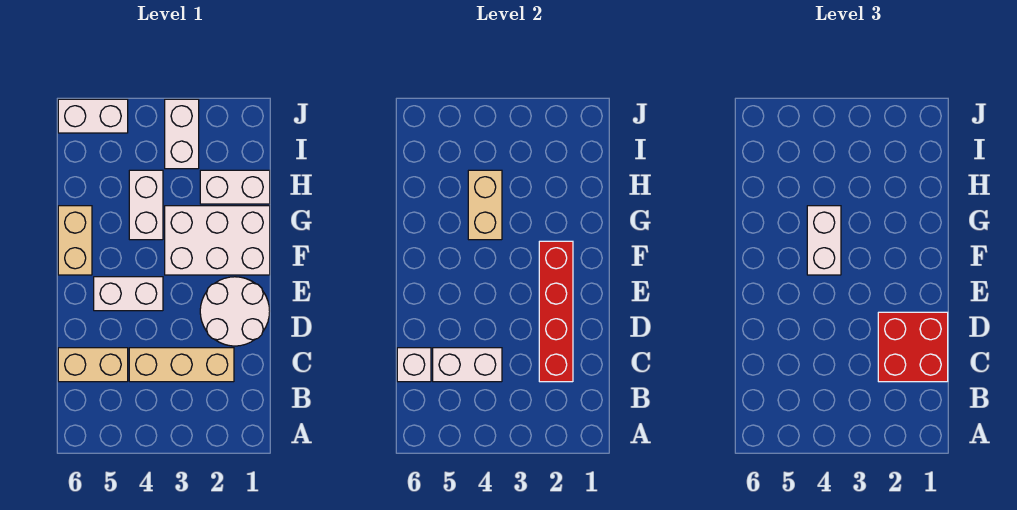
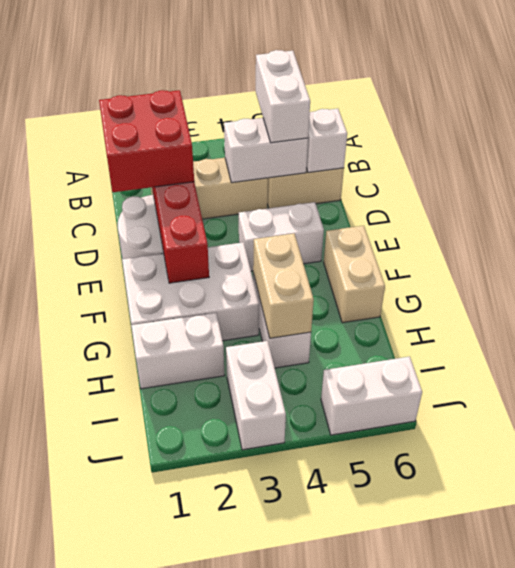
white brick F4:G4 level 3 -> white brick B5:C5 level 3

